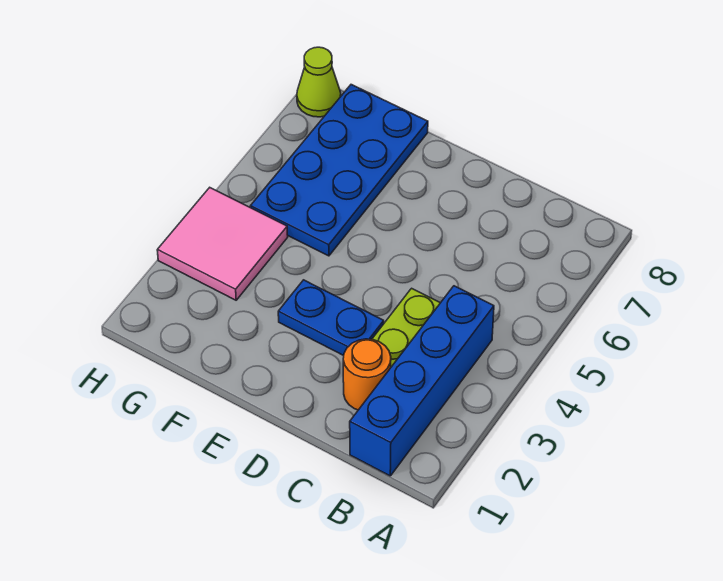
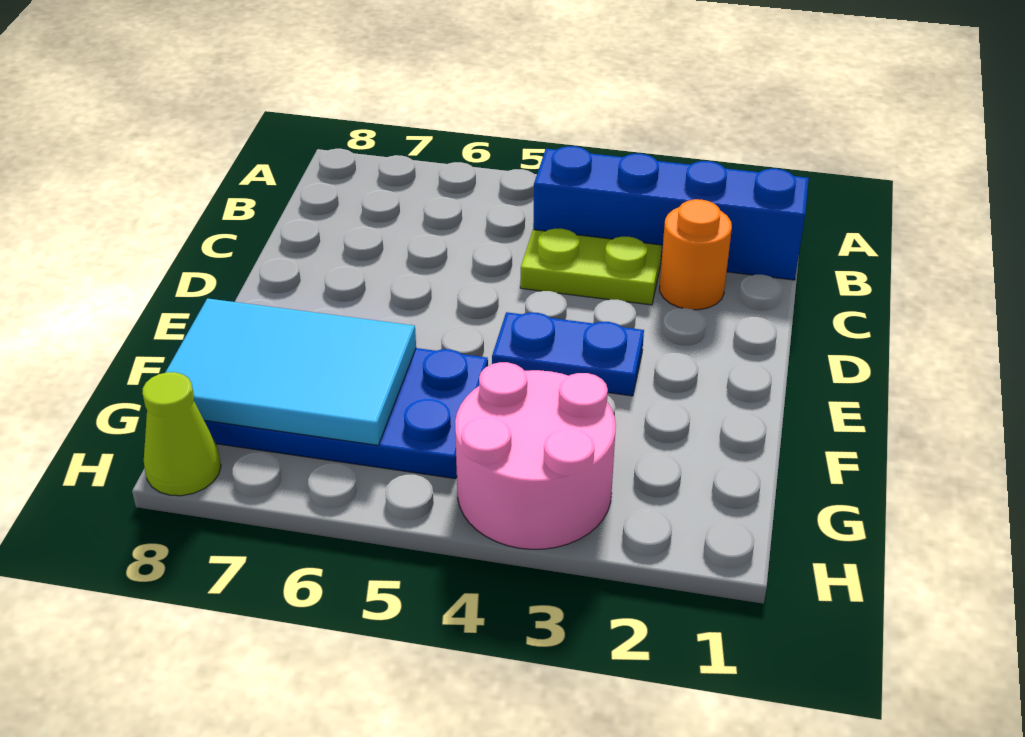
blue plate D3:E3 level 1 -> blue plate E3:E4 level 1
none -> cyan tile F6:G8 level 2
pink tile G3:H4 level 1 -> pink round brick G3:H4 level 1

